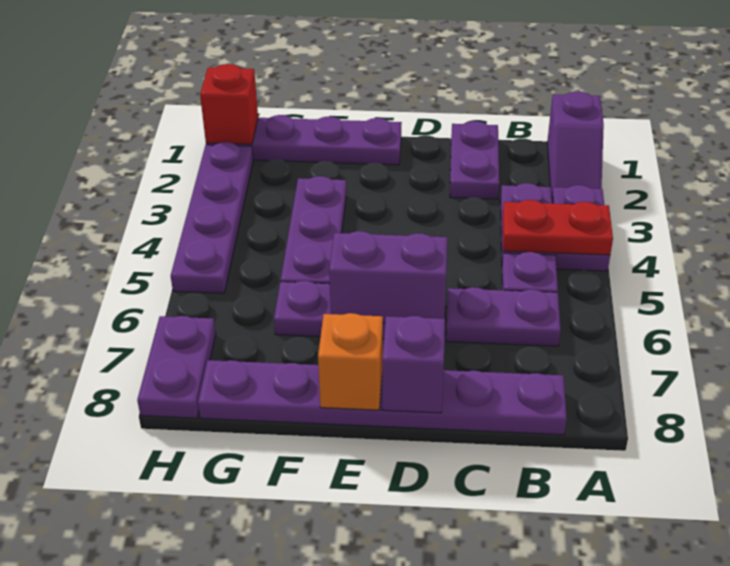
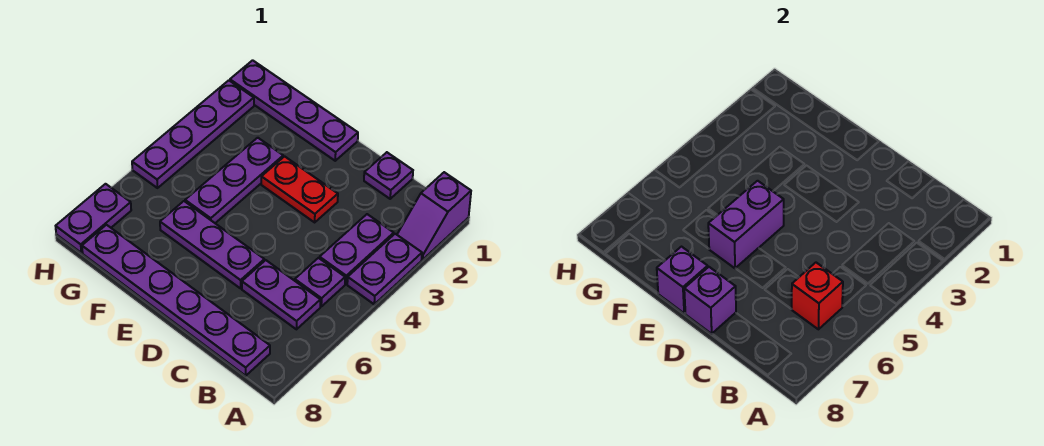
red plate A4:B4 level 2 -> red plate D3:E3 level 1
purple plate C1:C2 level 1 -> purple plate C1 level 1
purple brick D6:E6 level 2 -> purple brick E5:E6 level 2
orange brick E8 level 2 -> purple brick E8 level 2
red brick H1 level 2 -> red brick B6 level 2

